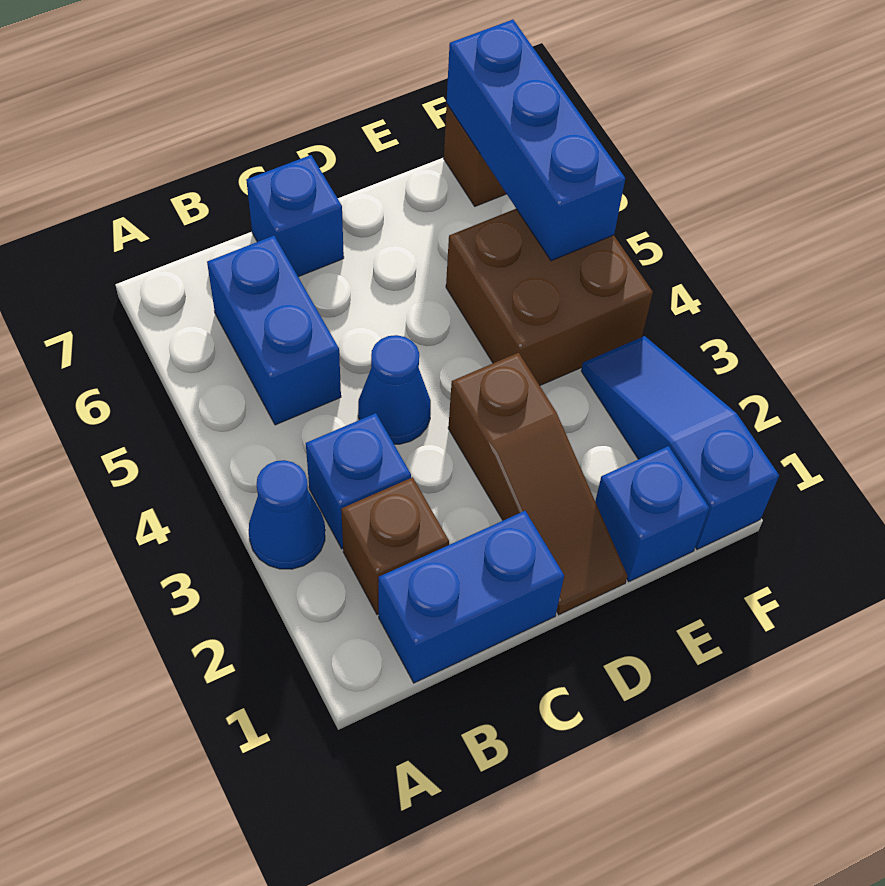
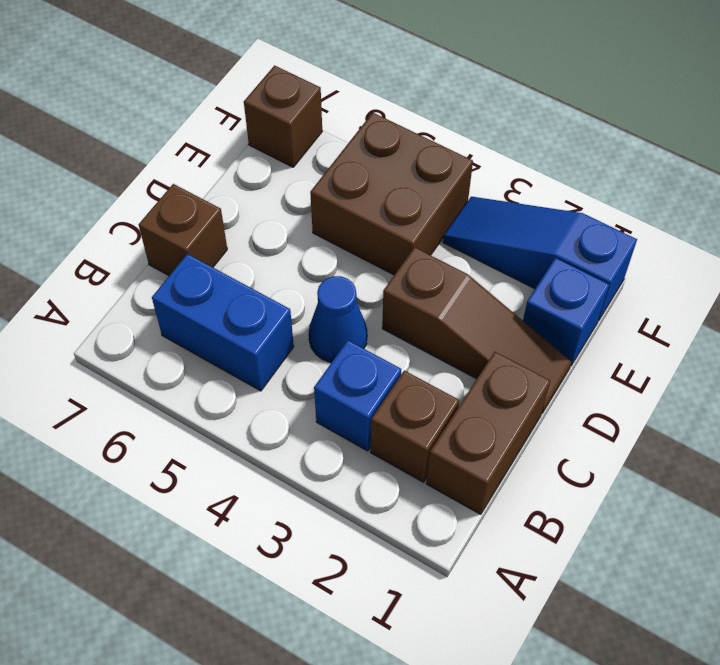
blue cone A3 level 1 -> none
blue brick B1:C1 level 1 -> brown brick B1:C1 level 1
blue brick C7 level 1 -> brown brick C7 level 1
blue brick F5:F7 level 2 -> none

